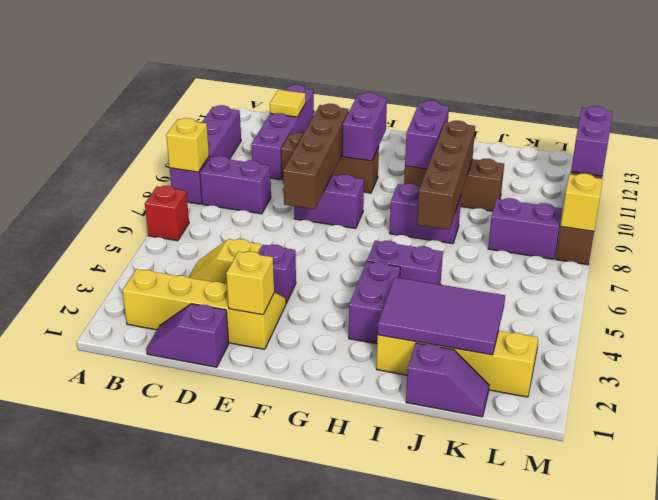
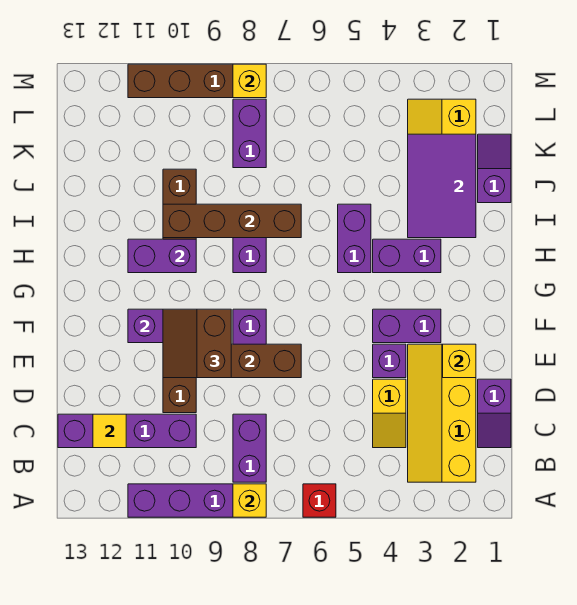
none -> brown slope E9:F10 level 3 top 9
purple brick M11:M12 level 2 -> purple brick F3:F4 level 1

